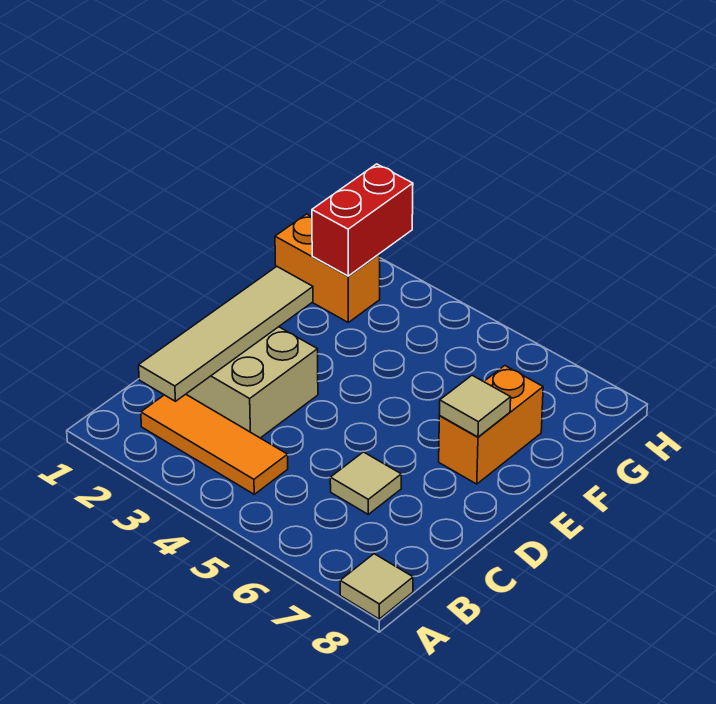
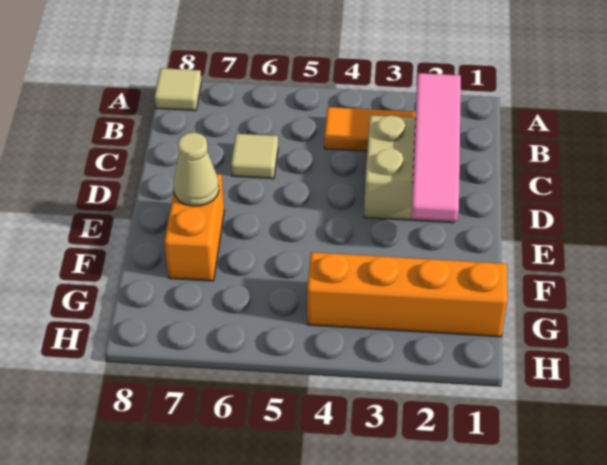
tan tile B2:E2 level 2 -> pink tile B2:E2 level 2
tan tile E7 level 2 -> tan cone E7 level 2
orange brick G1:G2 level 1 -> orange brick G1:G4 level 1
red brick G2:H2 level 2 -> none

